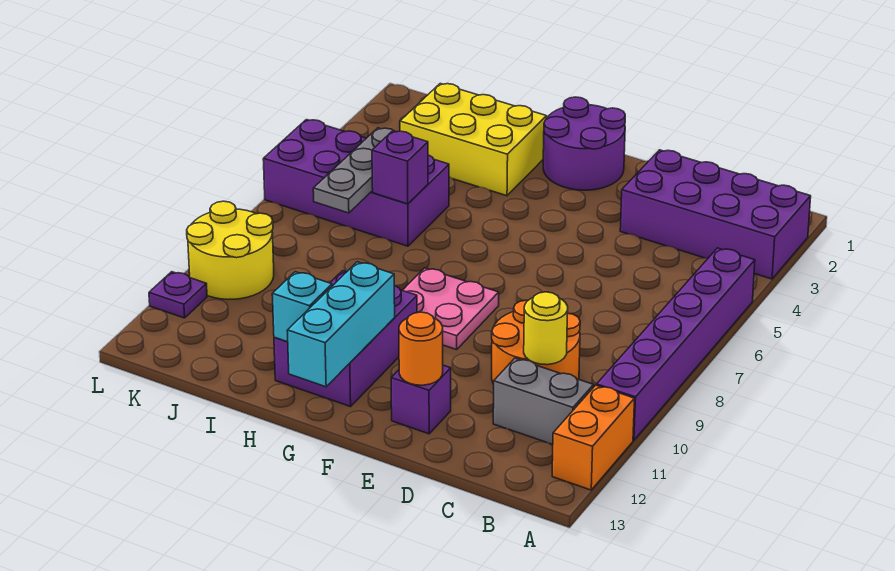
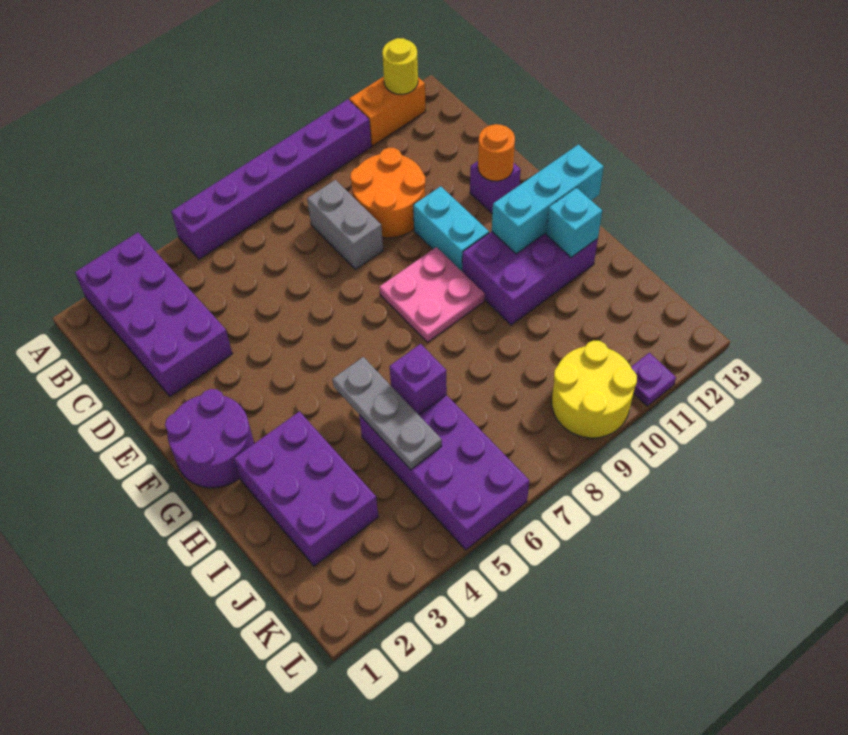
grey brick B11:C11 level 1 -> grey brick C8:D8 level 1
yellow round brick C10 level 2 -> yellow round brick A12 level 2
none -> cyan brick E10:F10 level 1
yellow brick H2:J3 level 1 -> purple brick H2:J3 level 1
grey plate J5:J7 level 2 -> grey plate H5:J5 level 2

